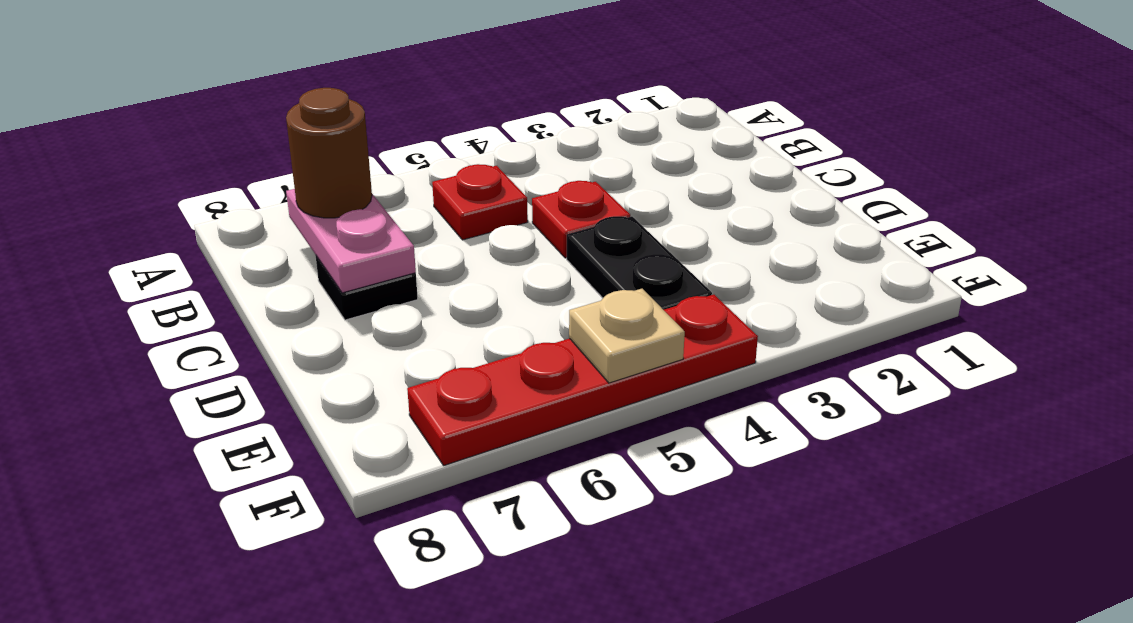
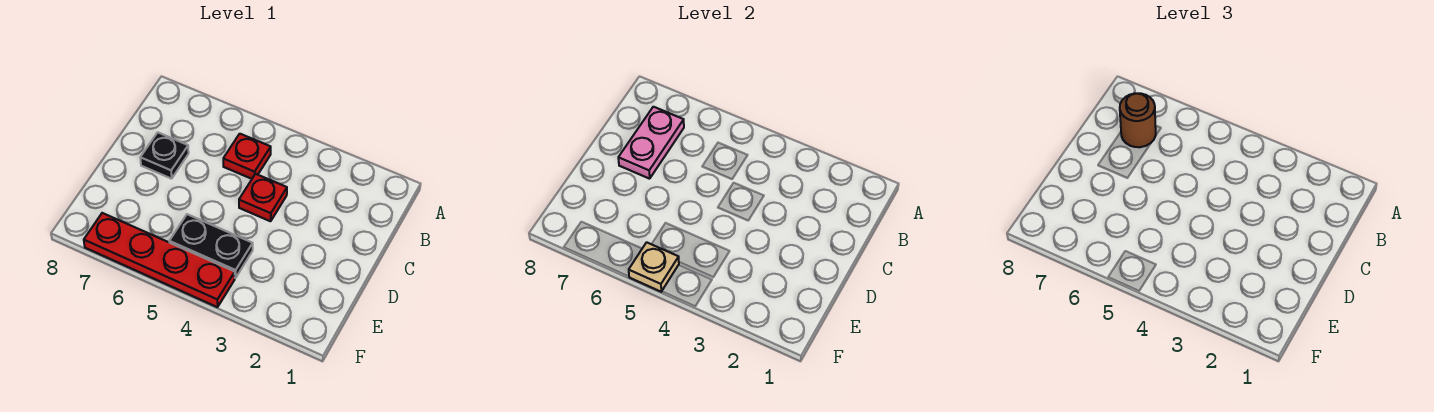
black plate D4:E4 level 1 -> black plate E4:E5 level 1

